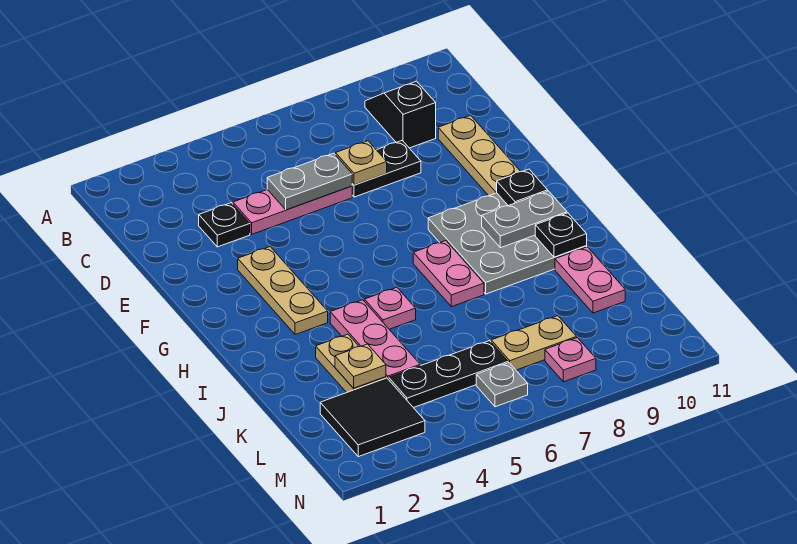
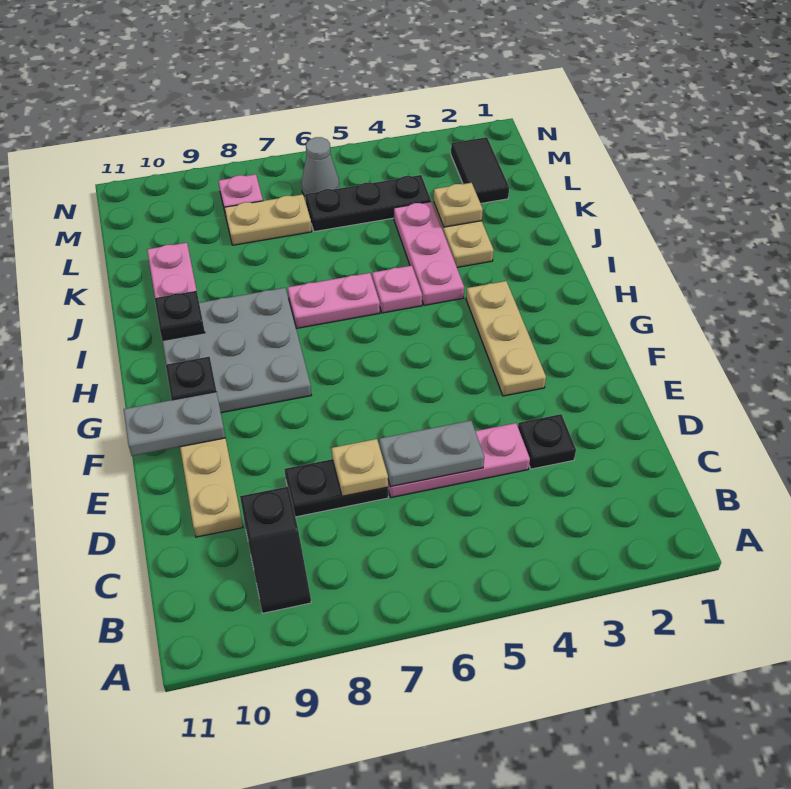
pink plate H7:I7 level 1 -> pink plate I6:I7 level 1
grey plate H9:H10 level 2 -> grey plate F10:F11 level 2
black tile L2:M3 level 1 -> black tile L2:M2 level 1
grey plate M6 level 1 -> grey cone M6 level 1

